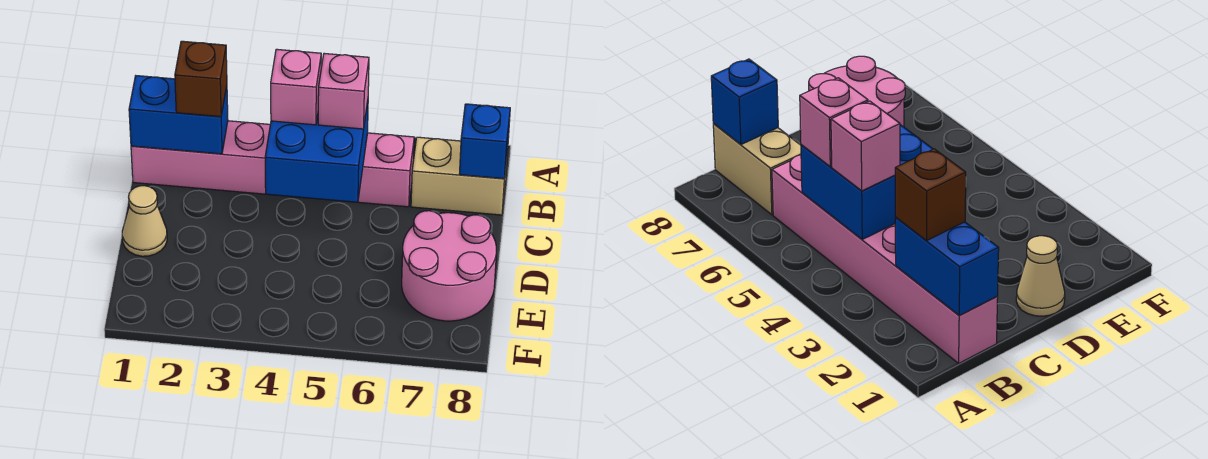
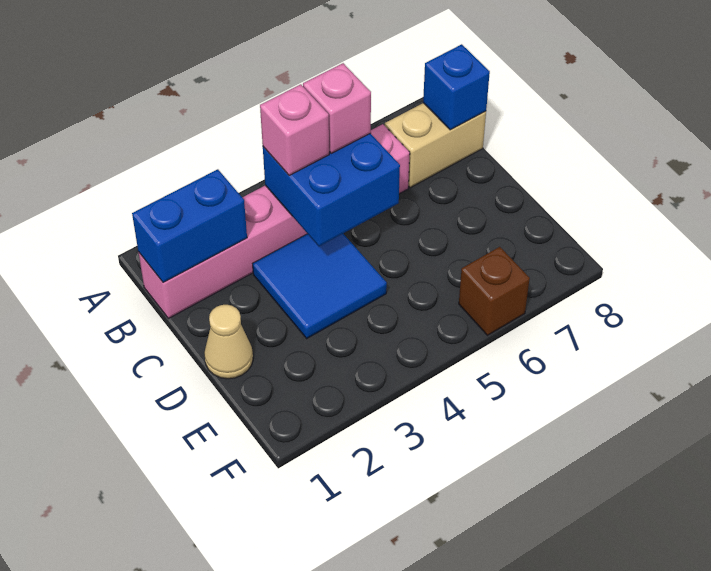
brown brick B2 level 3 -> brown brick F6 level 1
none -> blue tile C3:D4 level 1
pink round brick D7:E8 level 1 -> none

